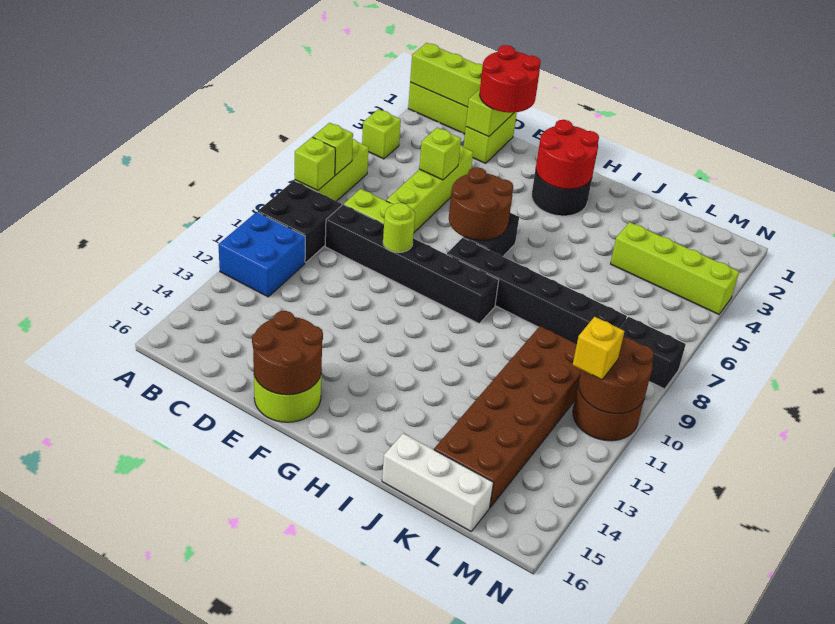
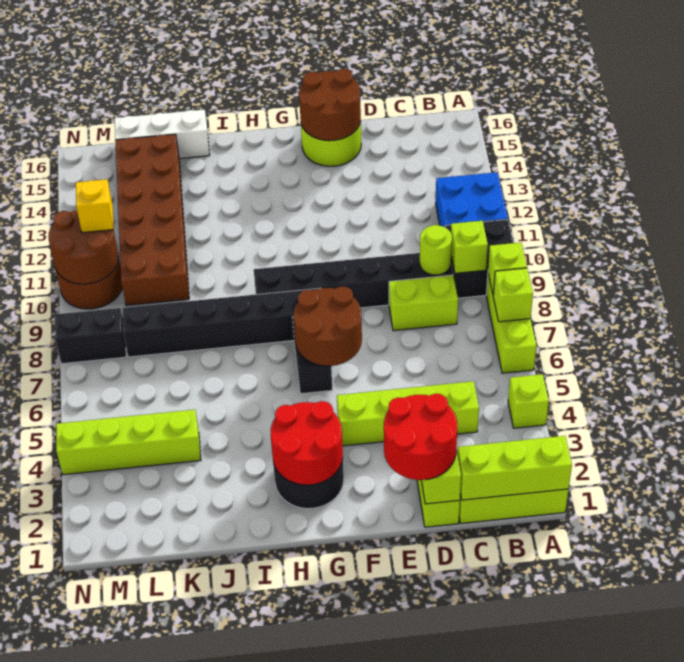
lime brick D4:D7 level 1 -> lime brick C4:F4 level 1
lime brick D5 level 2 -> lime brick B9 level 2
lime round brick E9 level 2 -> lime round brick C9 level 2

